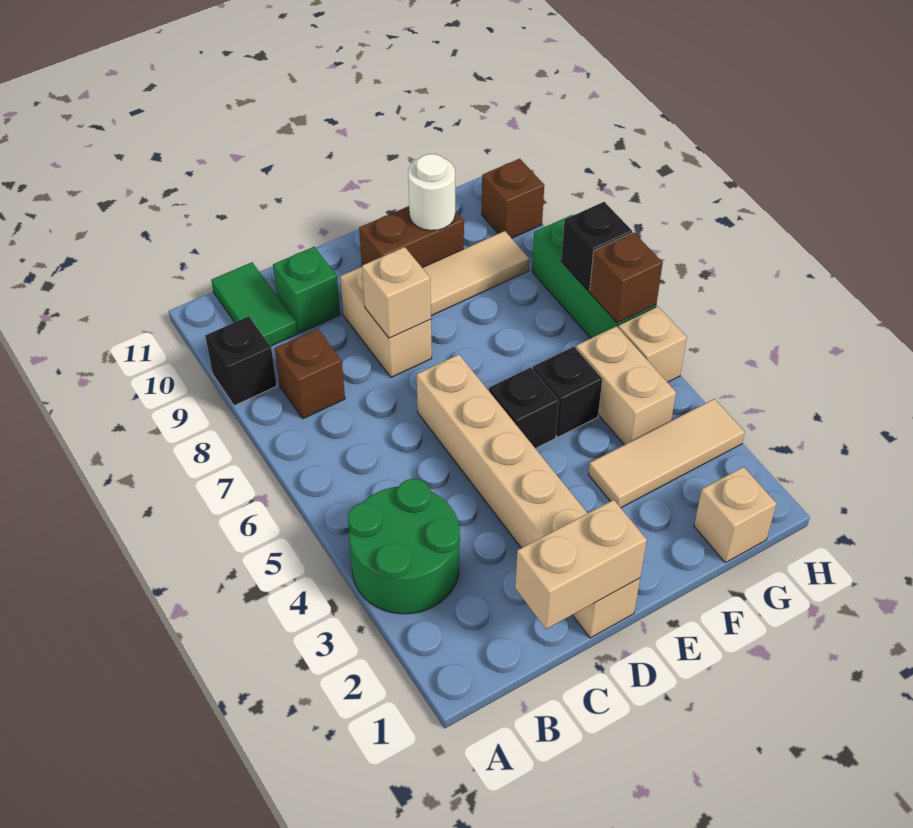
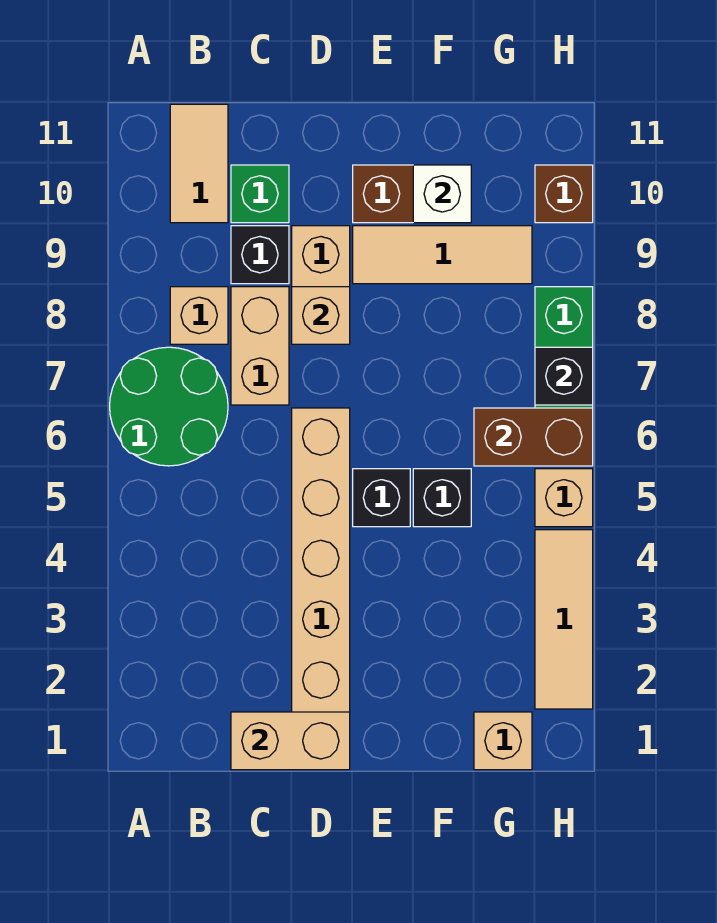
green round brick A3:B4 level 1 -> green round brick A6:B7 level 1
black brick A9 level 1 -> black brick C9 level 1
brown brick B8 level 1 -> tan brick B8 level 1
green tile B10:B11 level 1 -> tan tile B10:B11 level 1
tan tile F3:H3 level 1 -> tan tile H2:H4 level 1
white round brick F10 level 2 -> white brick F10 level 2
tan brick G4:G5 level 1 -> tan brick C7:C8 level 1
brown brick H6 level 2 -> brown brick G6:H6 level 2

